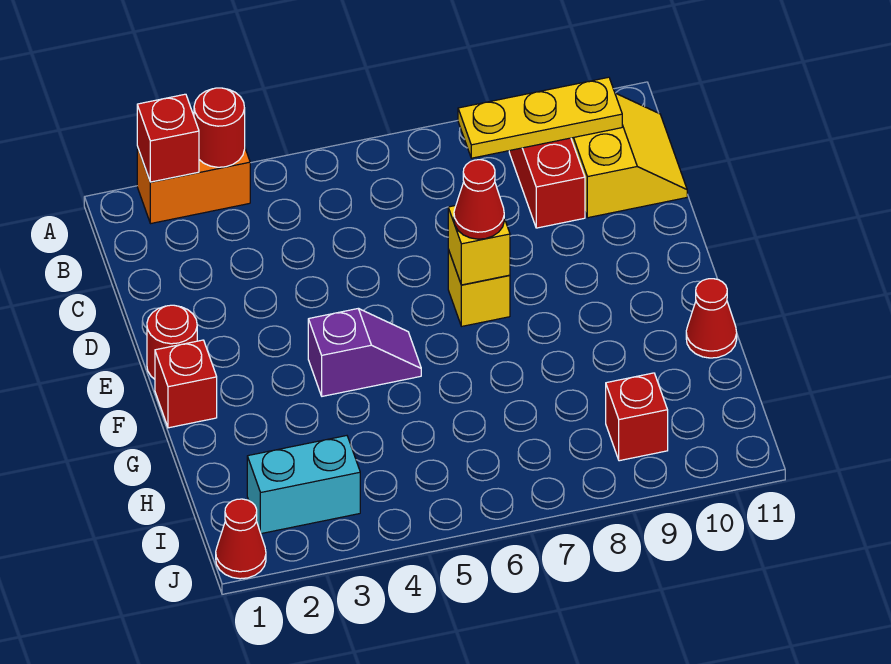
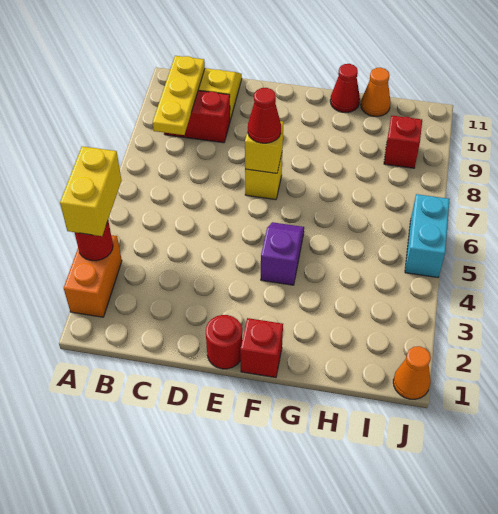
red brick A2 level 2 -> none
none -> yellow brick A3:A4 level 3
none -> orange cone H11 level 1
cyan brick I2:I3 level 1 -> cyan brick J5:J6 level 1
red cone J1 level 1 -> orange cone J1 level 1

